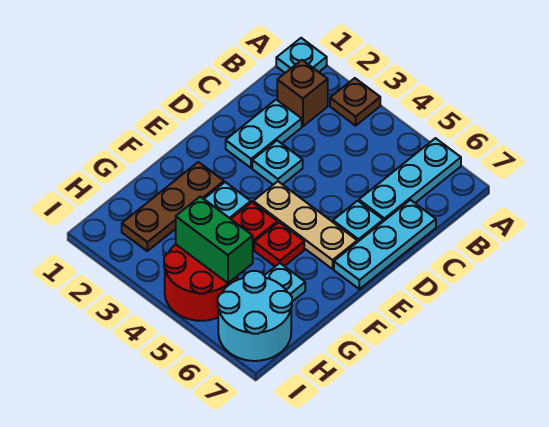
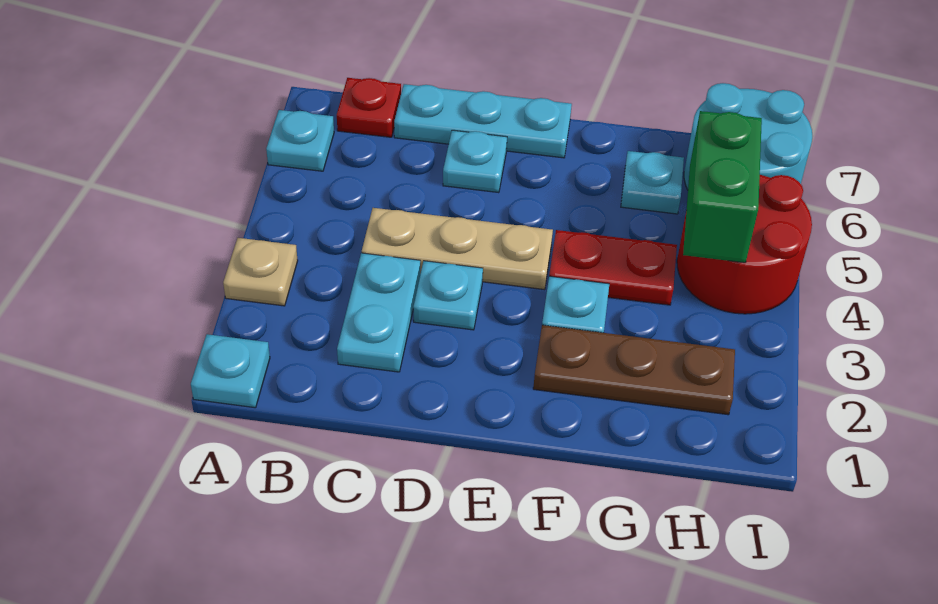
brown plate A3 level 1 -> tan plate A3 level 1
cyan plate A6:C6 level 1 -> cyan plate A6 level 1
brown brick B2 level 1 -> none
cyan plate C2:D2 level 1 -> cyan plate C2:C3 level 1
tan plate E4:E6 level 1 -> tan plate C4:E4 level 1
red plate F5 level 1 -> red plate B7 level 1

